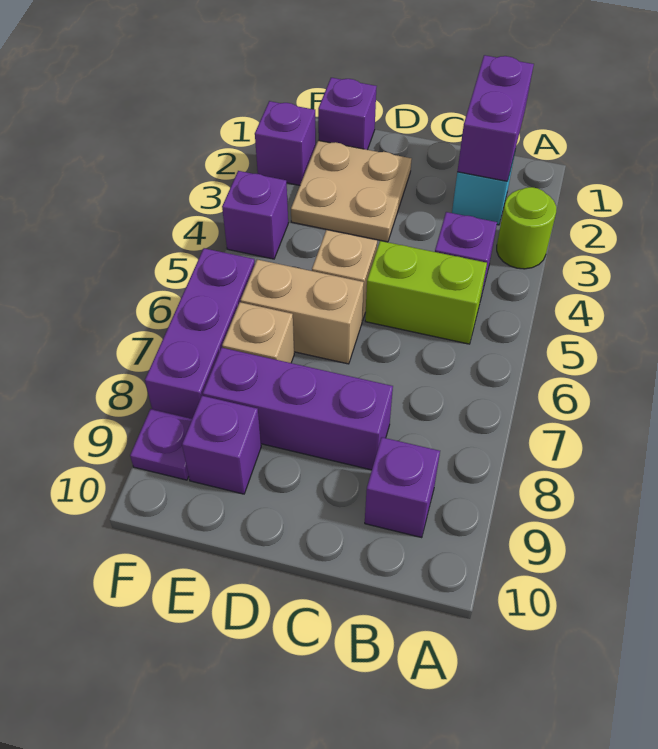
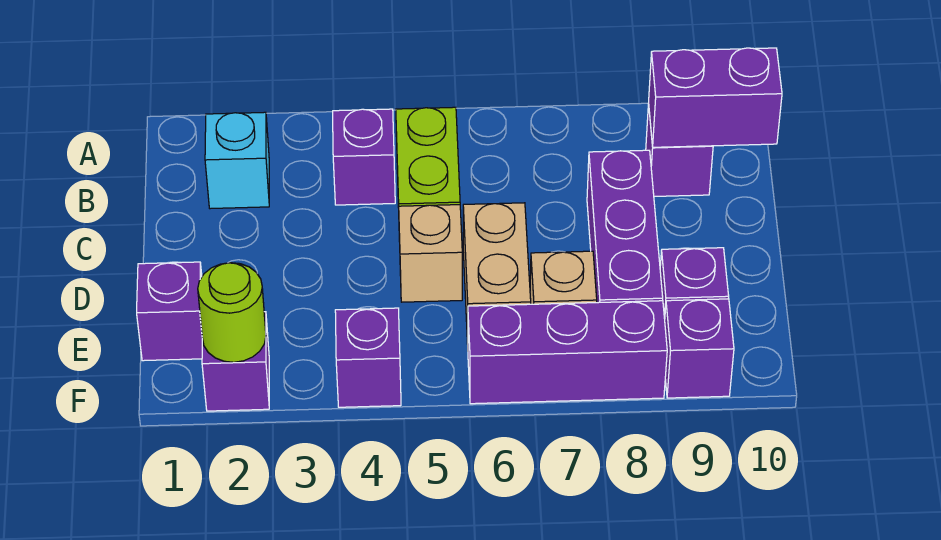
lime round brick A3 level 1 -> lime round brick F2 level 2
purple brick B1:B2 level 2 -> purple brick B9:B10 level 2
tan plate D2:E3 level 1 -> none
purple plate F9 level 1 -> purple brick F9 level 1

